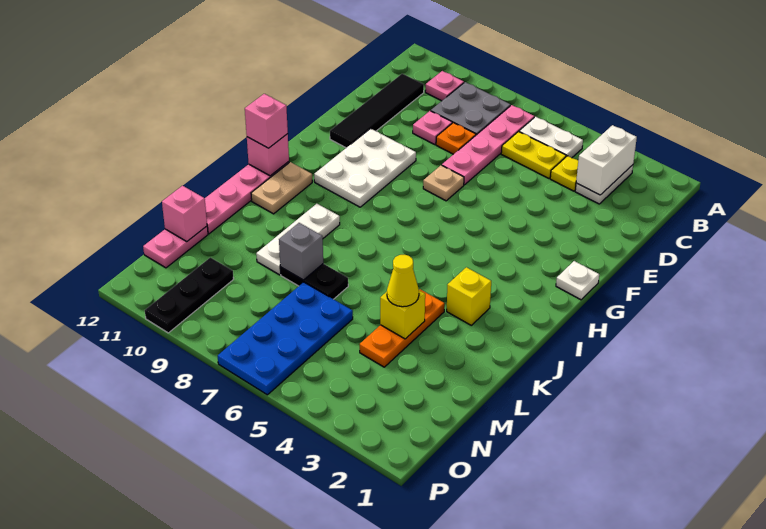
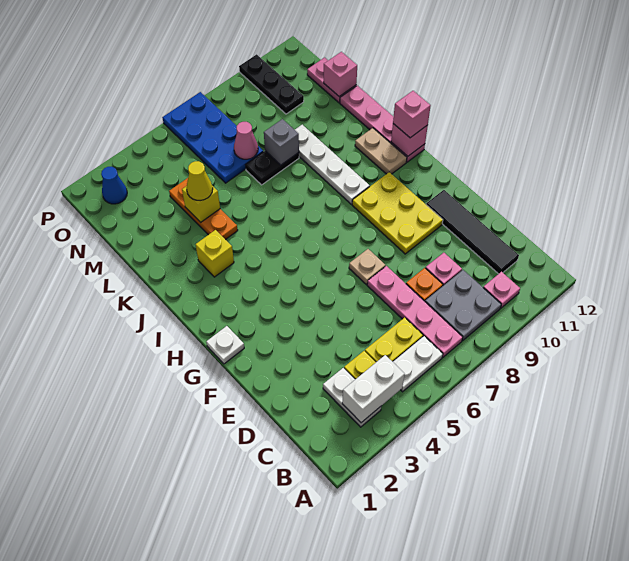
white brick B3:C3 level 2 -> white brick B3:B4 level 2
white plate F9:H10 level 1 -> yellow plate F9:H10 level 1
white plate J9:L9 level 1 -> white plate I9:L9 level 1
none -> pink cone M7 level 2
none -> blue cone O2 level 1

